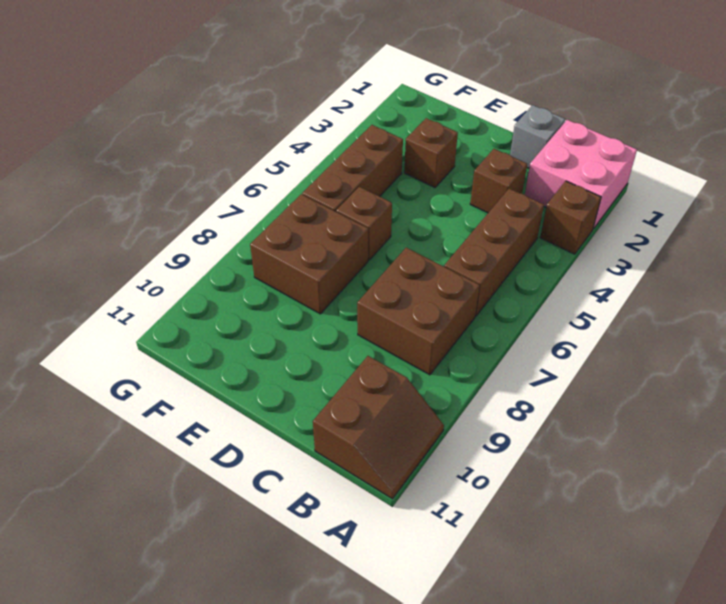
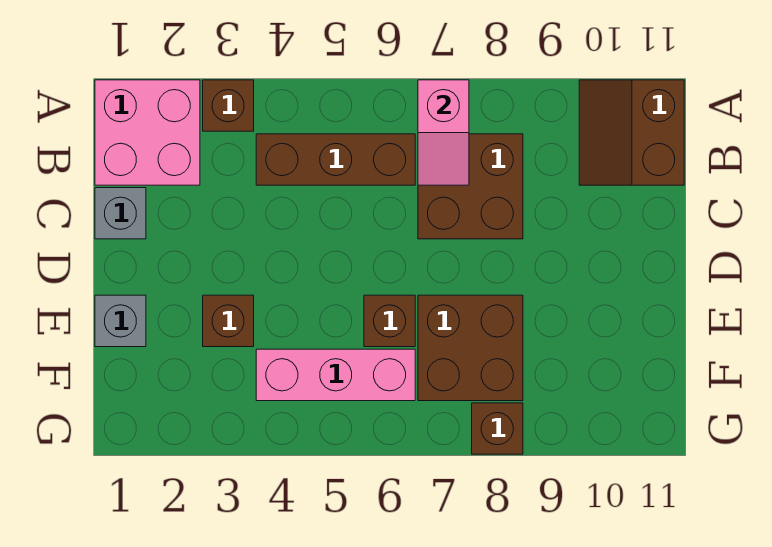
none -> pink slope A7:B7 level 2 top A
brown slope A10:B11 level 1 top B -> brown slope A10:B11 level 1 top 11
brown brick C3 level 1 -> brown brick G8 level 1
none -> grey brick E1 level 1
brown brick F4:F6 level 1 -> pink brick F4:F6 level 1

